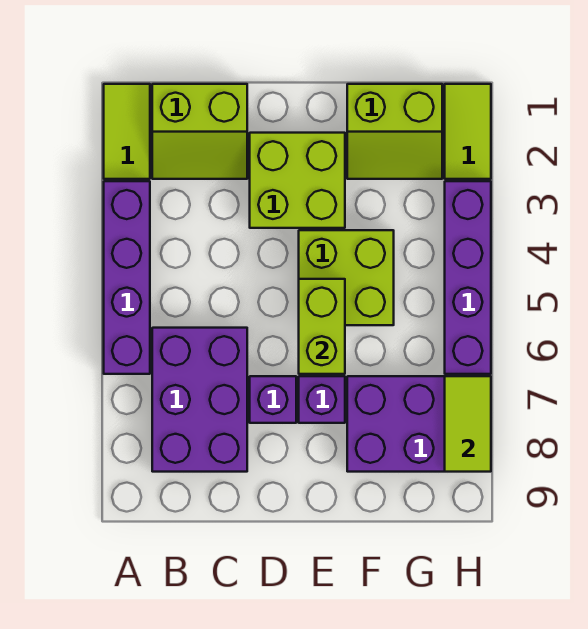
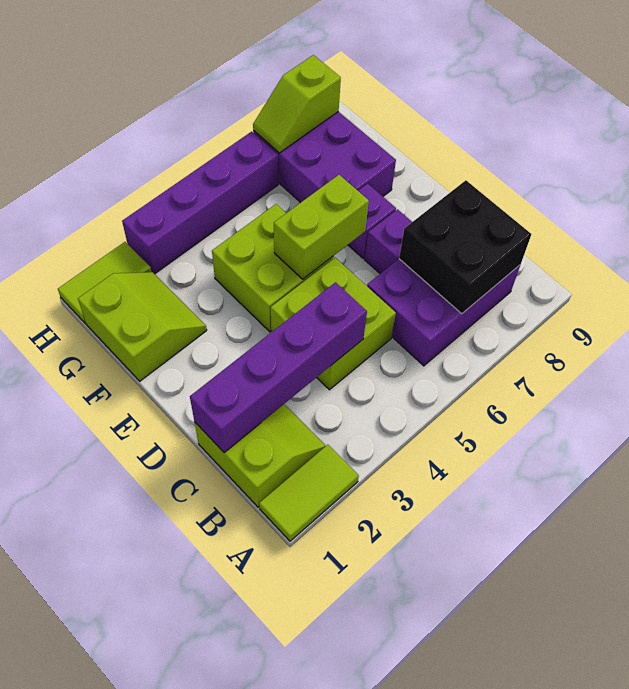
purple brick A3:A6 level 1 -> purple brick C1:C4 level 2
none -> black brick B7:C8 level 2
lime brick D2:E3 level 1 -> lime brick C4:D5 level 1
lime tile H7:H8 level 2 -> lime slope H7:H8 level 2 top 8

